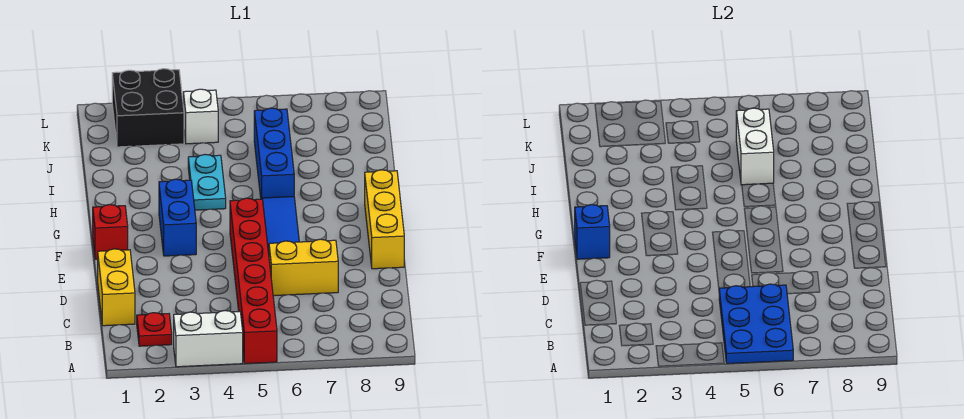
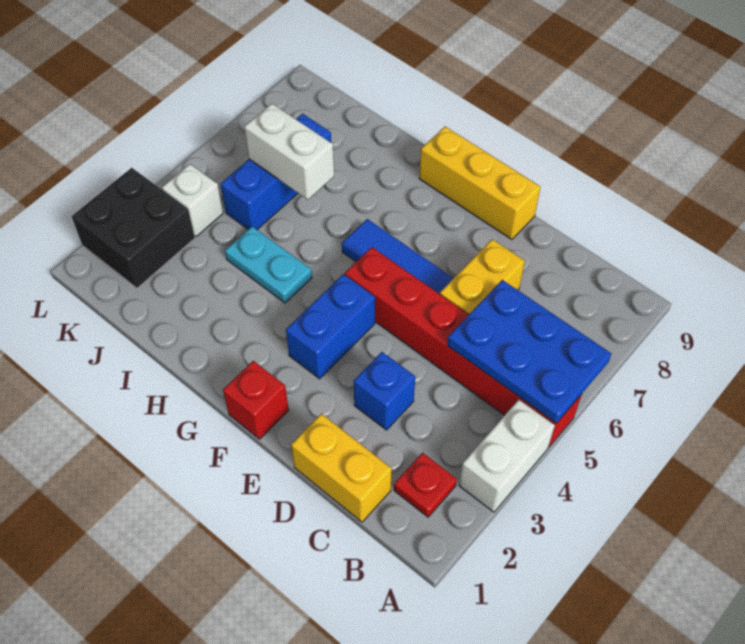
blue brick F1 level 2 -> blue brick D3 level 1
blue brick F3:G3 level 1 -> blue brick F3:F4 level 1
blue brick H6:J6 level 1 -> blue brick J5:J7 level 1

